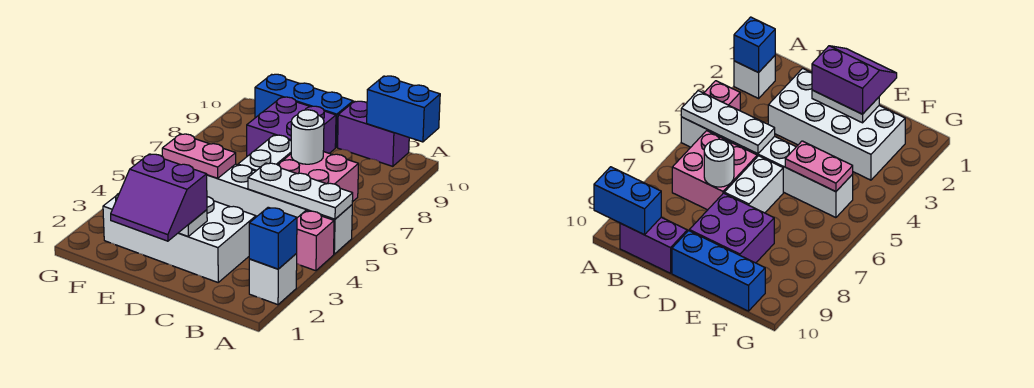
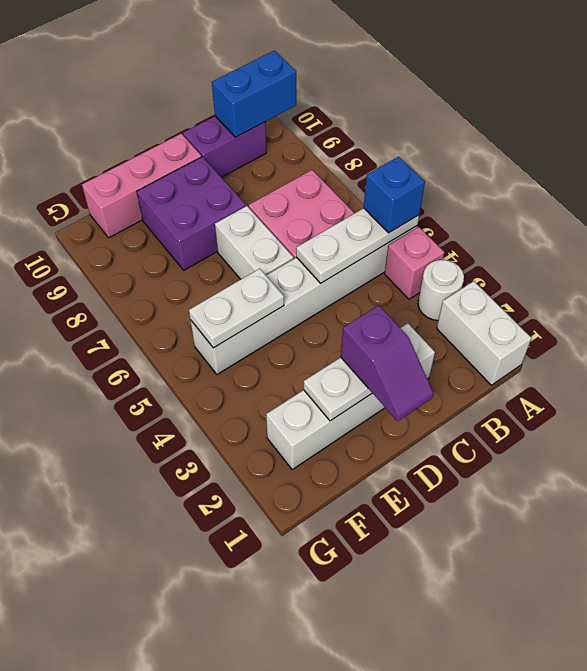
white brick A2 level 1 -> white brick A1:A2 level 1
blue brick A2 level 2 -> blue brick A5 level 3
white brick C2:F3 level 1 -> white brick C2:F2 level 1
white round brick C7 level 2 -> white round brick A3 level 1
purple slope D1:E2 level 3 top 2 -> purple slope D1:D2 level 3 top 2
blue brick D10:F10 level 1 -> pink brick D10:F10 level 1
pink plate E5:F5 level 2 -> white plate E5:F5 level 2

